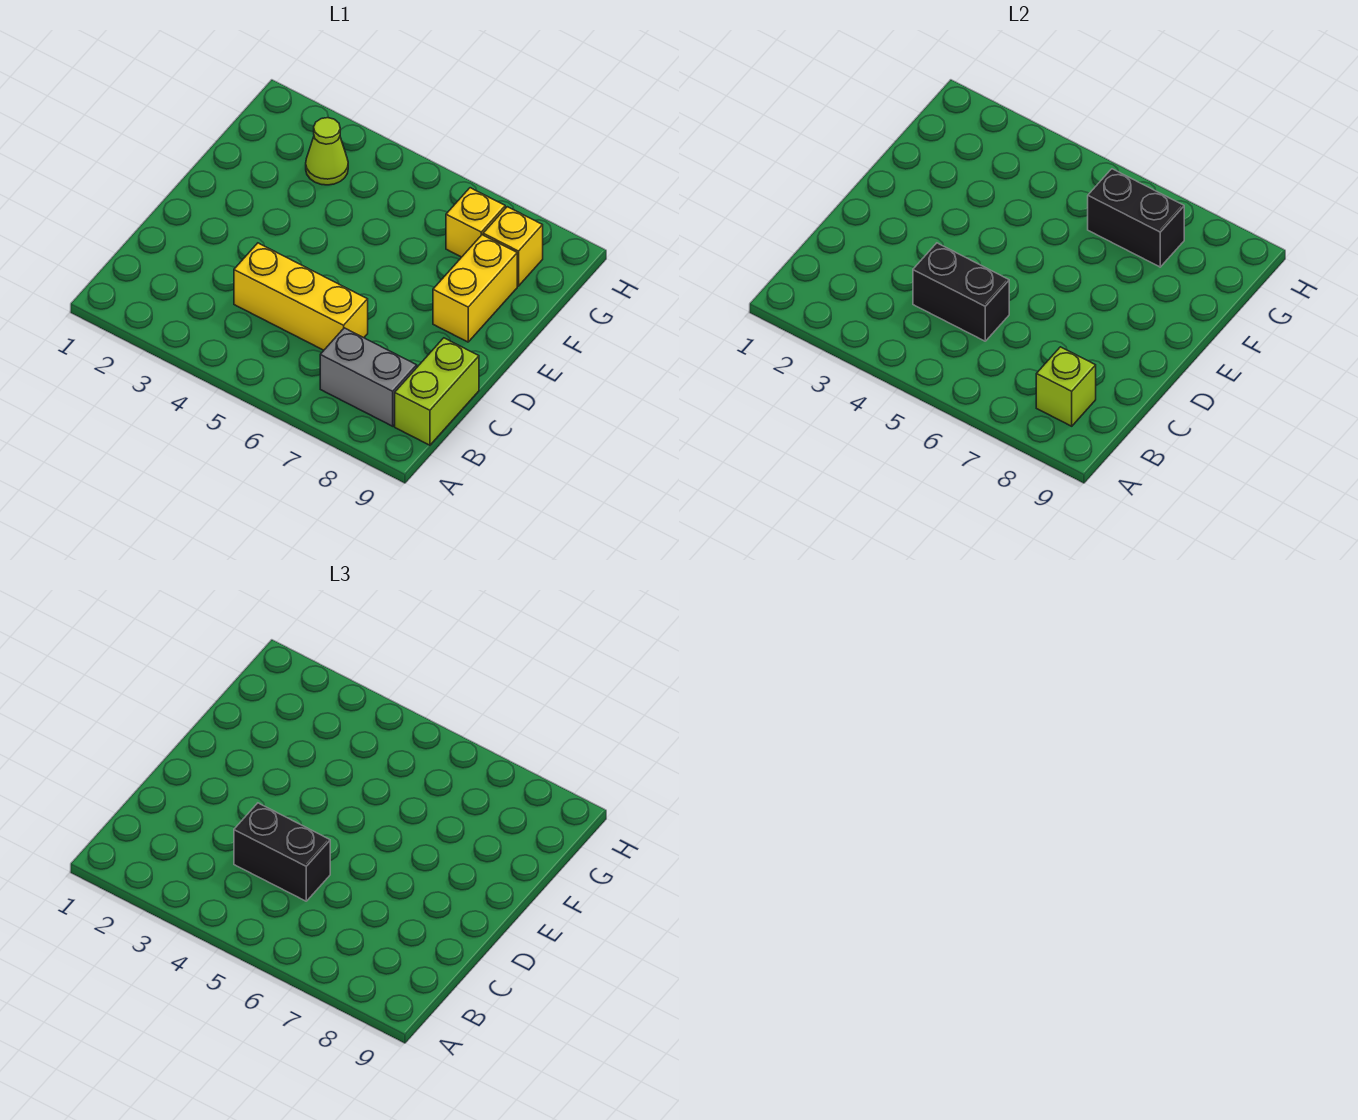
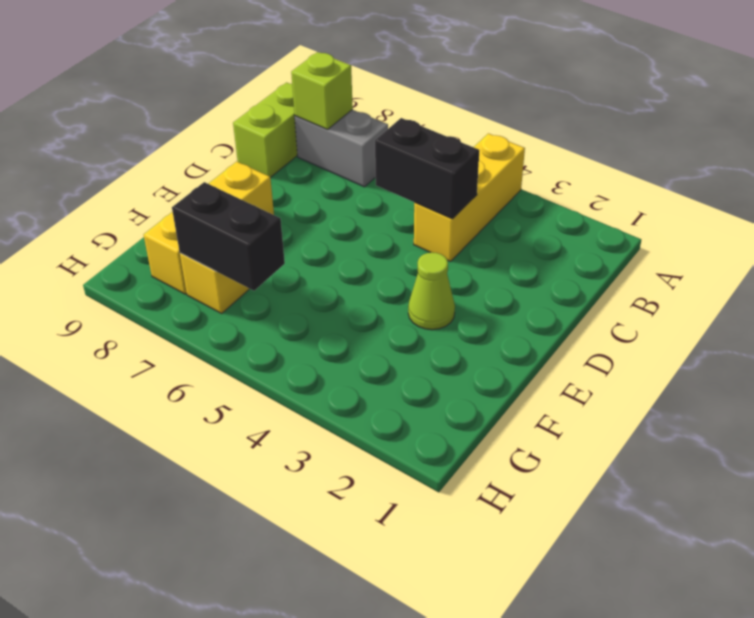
yellow brick C4:C6 level 1 -> yellow brick A4:C4 level 1
black brick C4:C5 level 3 -> none
lime cone G3 level 1 -> lime cone E3 level 1

